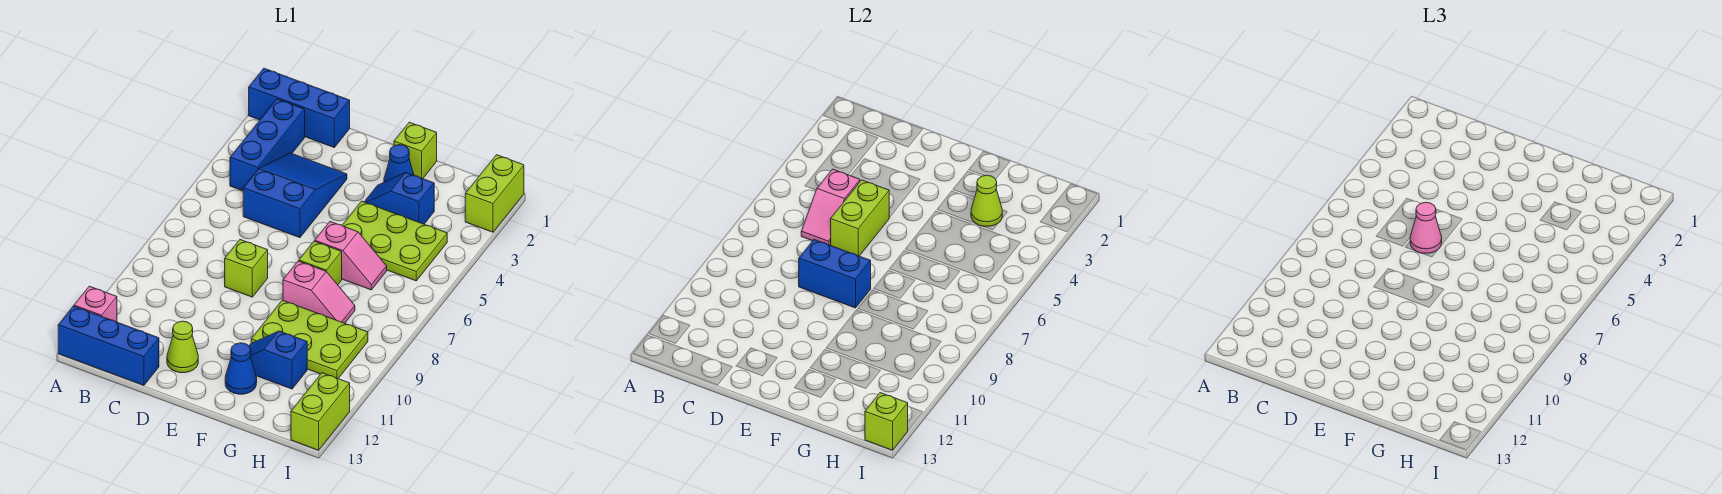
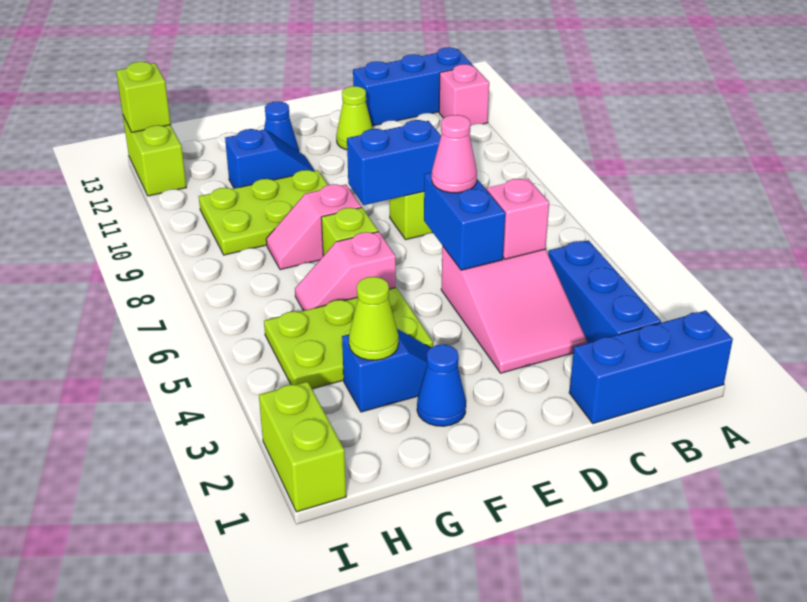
blue slope C3:D5 level 1 top 5 -> pink slope C3:D5 level 1 top 5
lime brick D5:D6 level 2 -> blue brick D5:D6 level 2
lime brick F1 level 1 -> none

